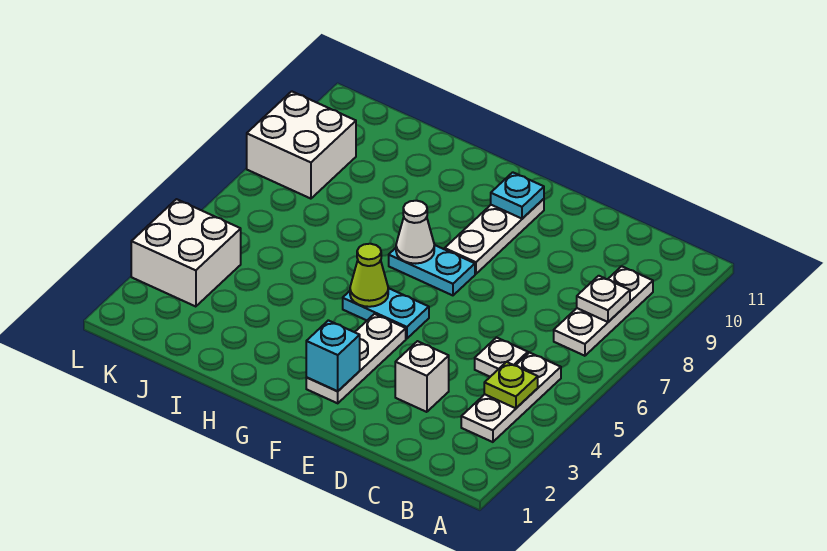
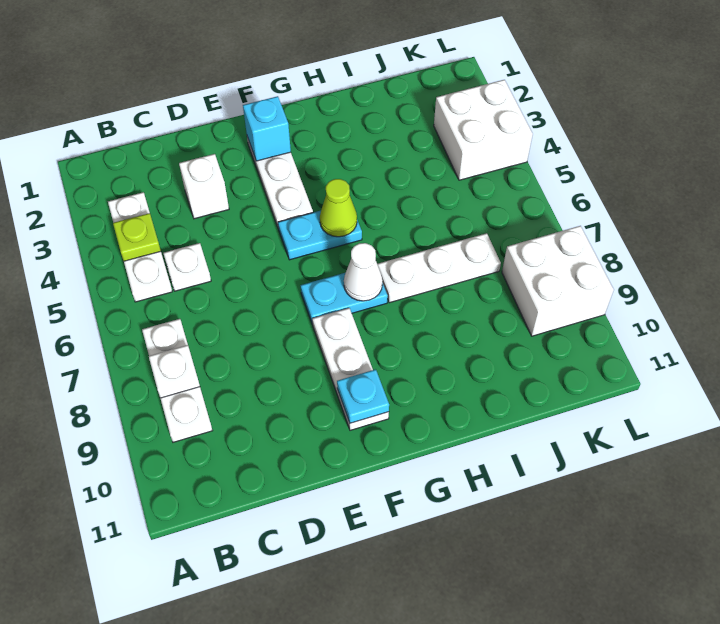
none -> white plate H7:J7 level 1

